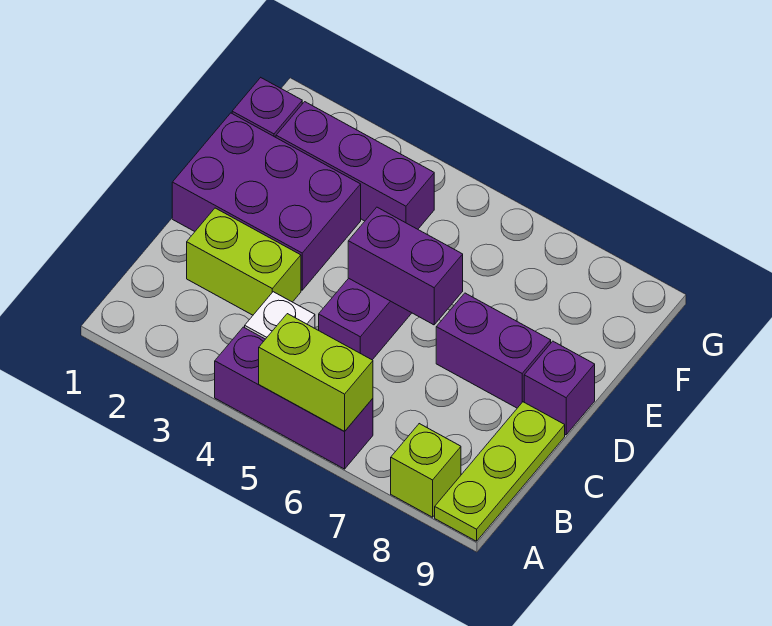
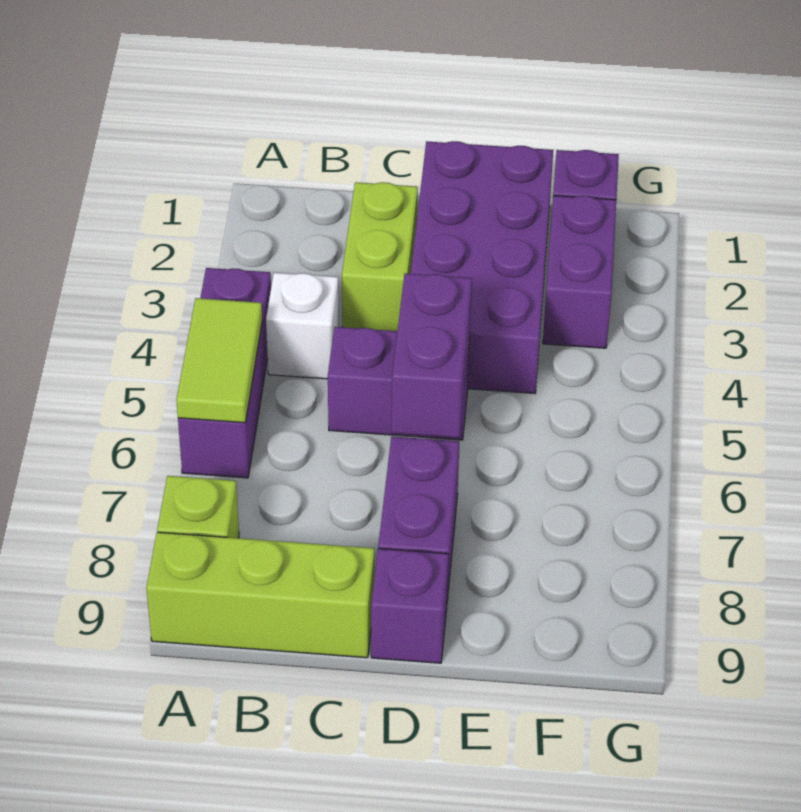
lime brick A5:A6 level 2 -> lime tile A5:A6 level 2
lime plate A9:C9 level 1 -> lime brick A9:C9 level 1
purple brick D1:E3 level 1 -> purple brick D1:E4 level 1
purple brick F2:F4 level 1 -> purple brick F2:F3 level 1

